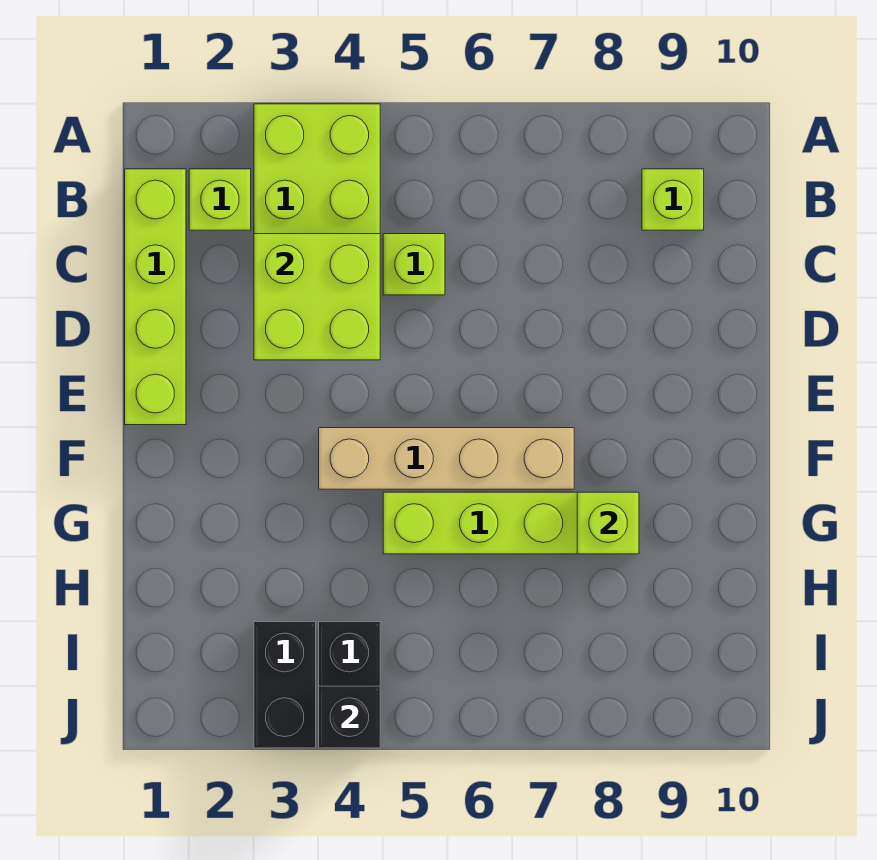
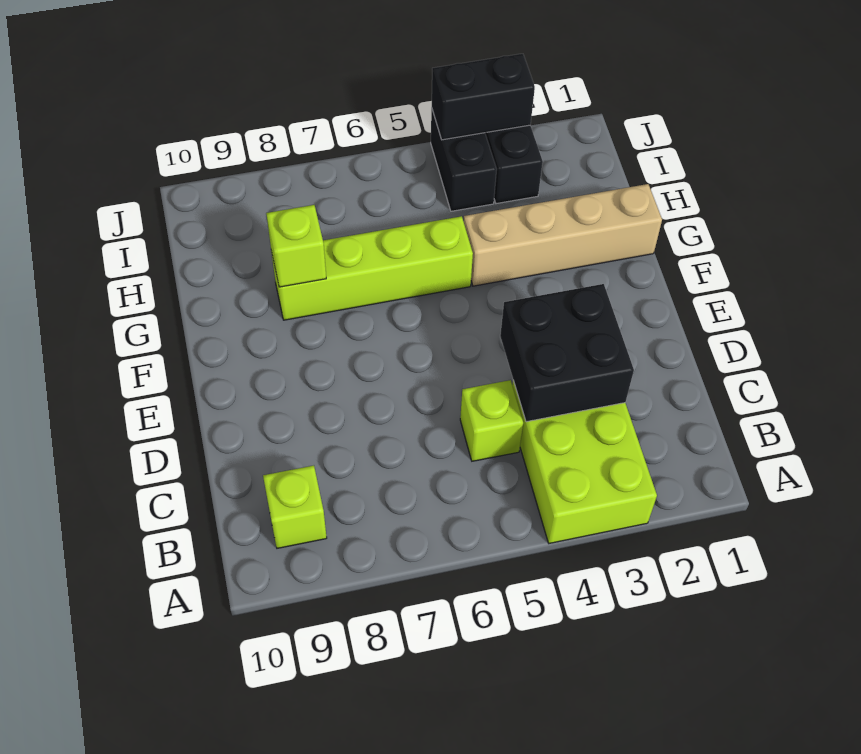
lime brick B1:E1 level 1 -> none
lime brick B2 level 1 -> none
lime brick C3:D4 level 2 -> black brick C3:D4 level 2
tan brick F4:F7 level 1 -> tan brick G1:G4 level 1
black brick J4 level 2 -> black brick J3:J4 level 2

